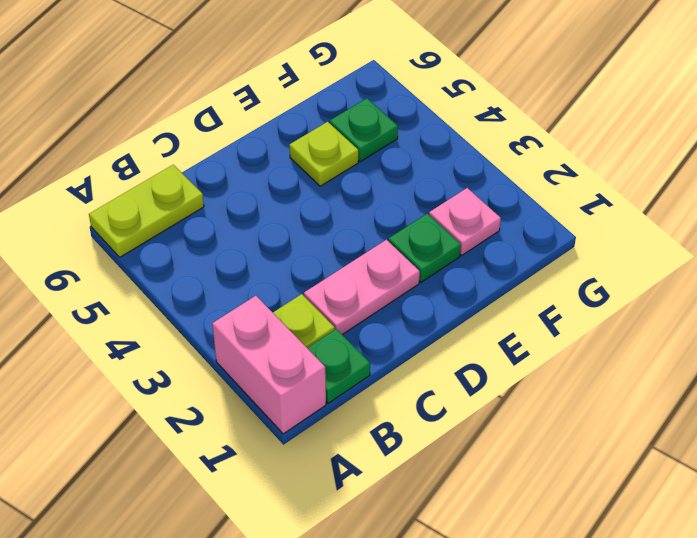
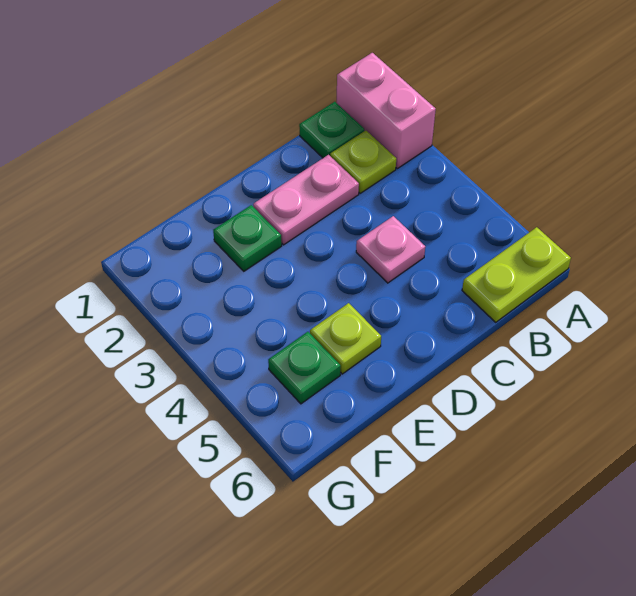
pink plate F2 level 1 -> pink plate C4 level 1

